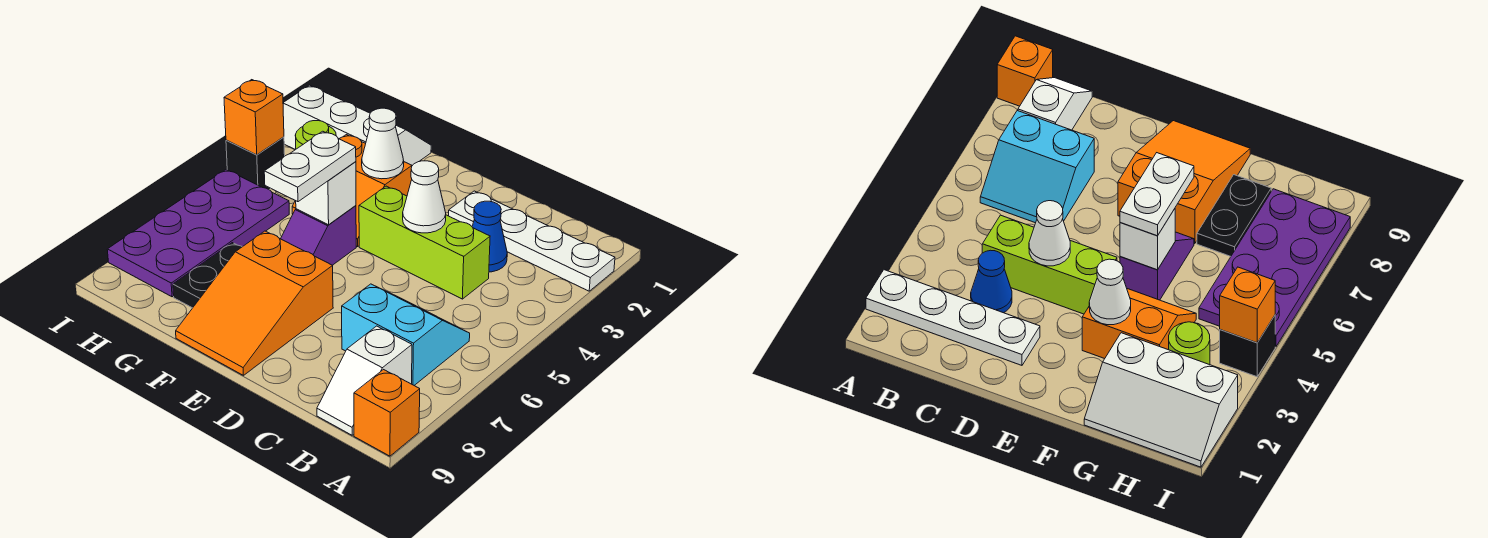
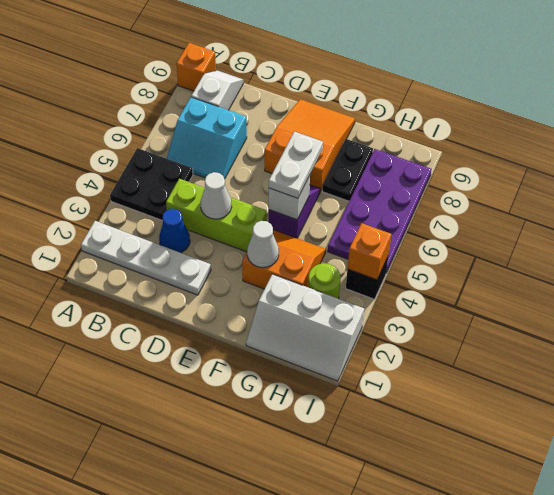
none -> black plate A4:B5 level 1

